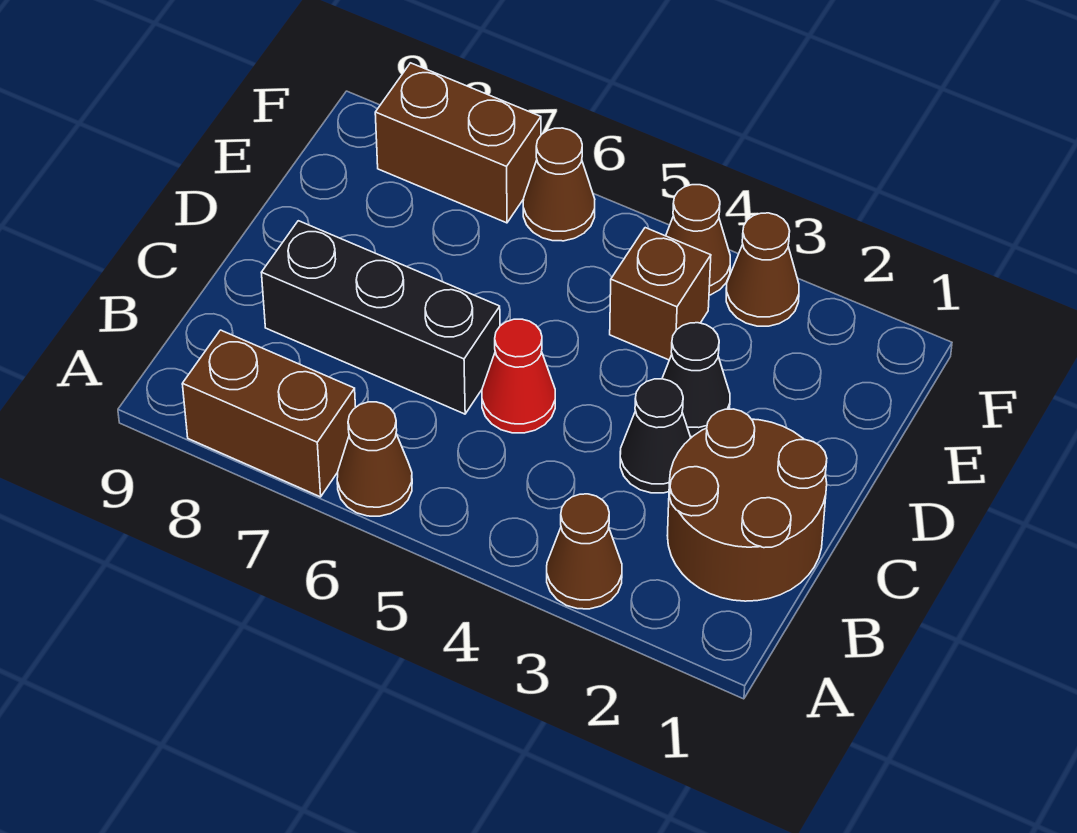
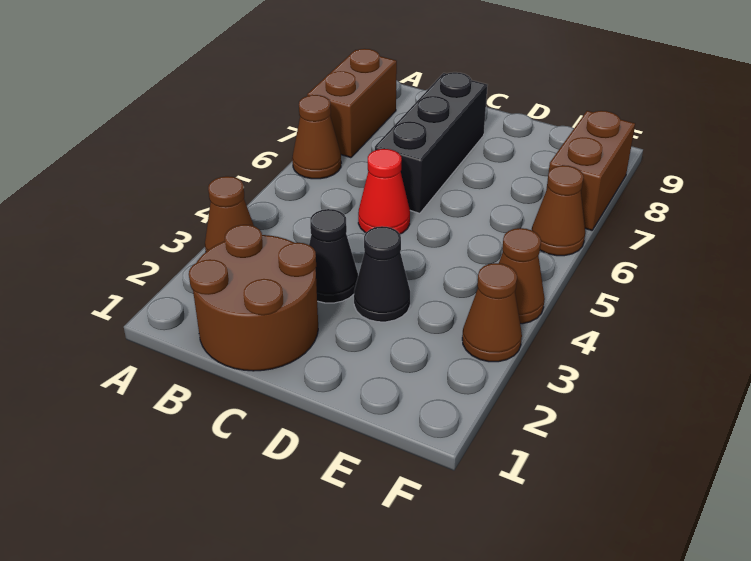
brown brick E4 level 1 -> none

